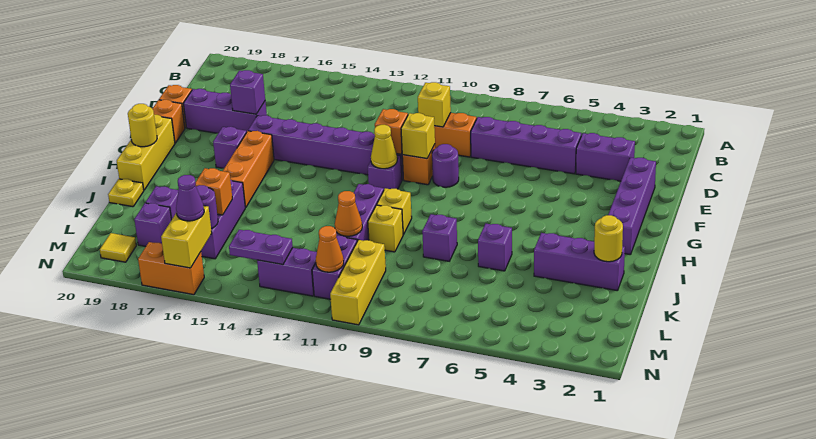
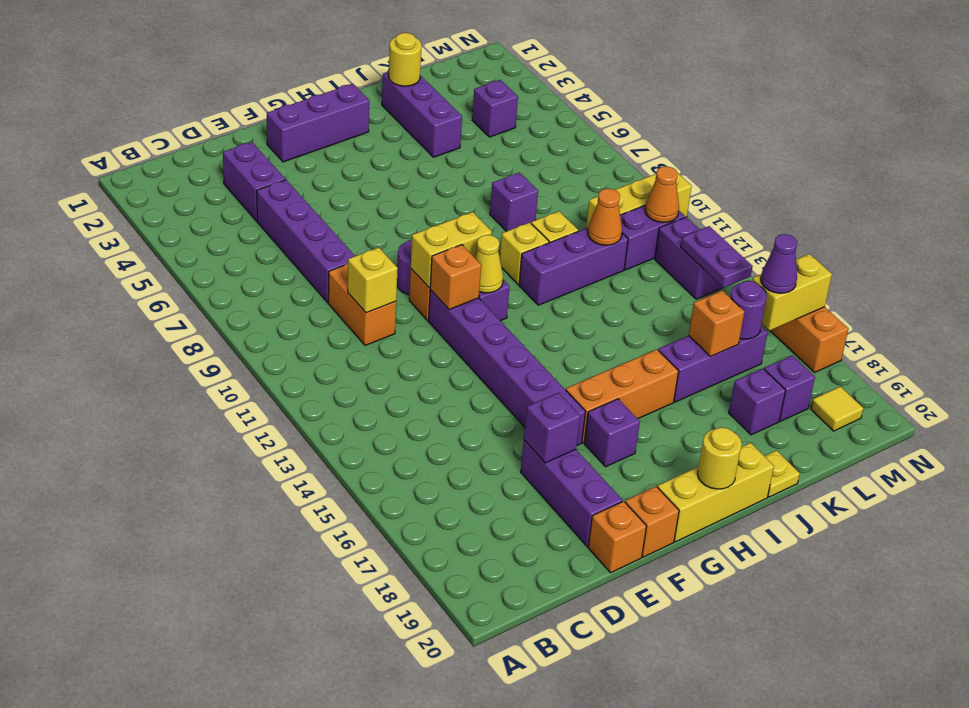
purple brick E2:H2 level 1 -> purple brick F2:H2 level 1
yellow brick F10 level 2 -> yellow brick F10:G10 level 2
purple brick J6 level 1 -> purple brick L4 level 1

